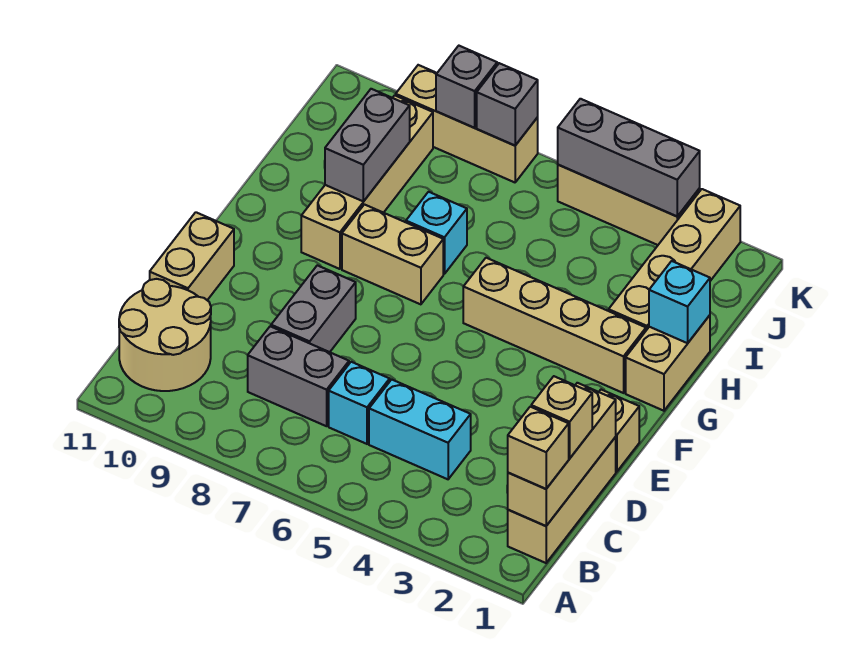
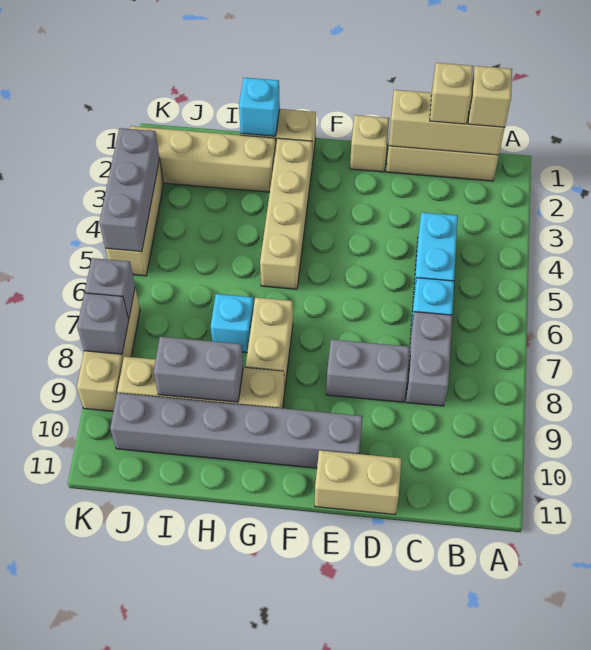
tan round brick B10:C11 level 1 -> none
none -> grey brick E10:J10 level 1

